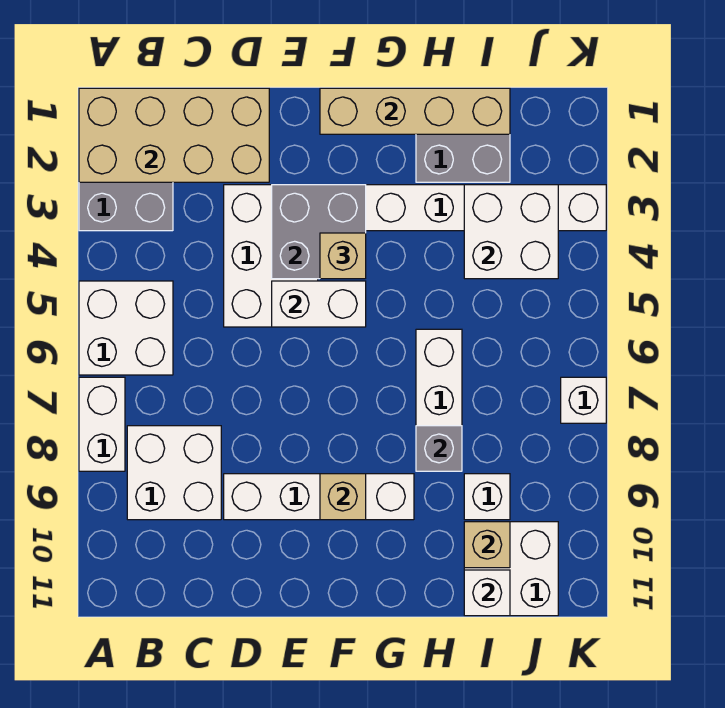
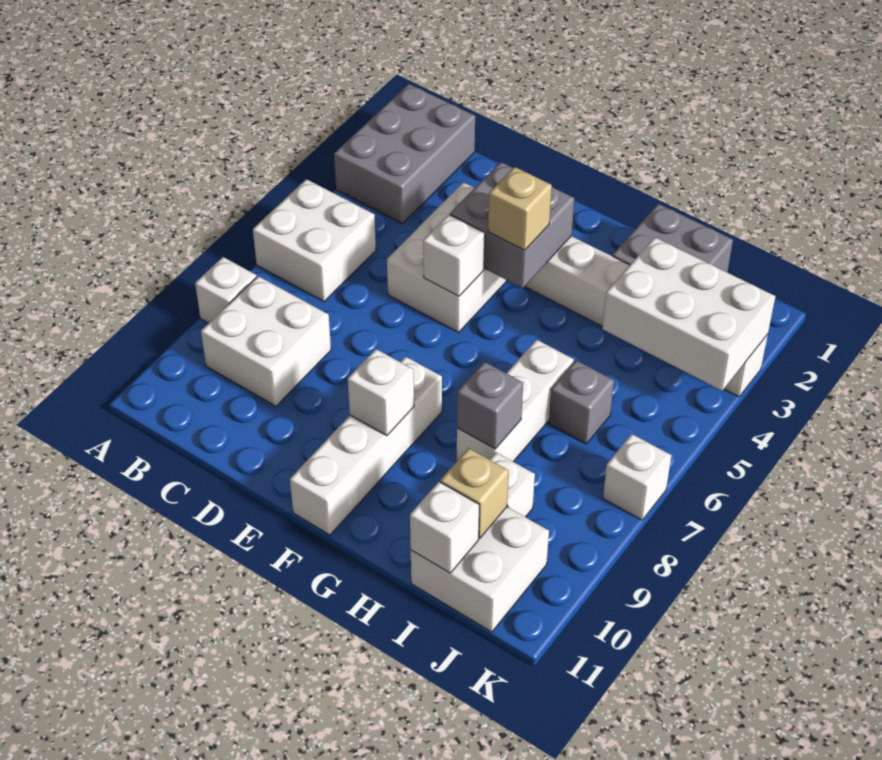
tan brick A1:D2 level 2 -> none
white brick A7:A8 level 1 -> white brick A8 level 1
white brick D9:G9 level 1 -> white brick F8:F11 level 1
white brick E5:F5 level 2 -> white brick E5 level 2
tan brick F1:I1 level 2 -> none
tan brick F9 level 2 -> white brick F9 level 2
white brick I3:J4 level 2 -> white brick I3:K4 level 2
none -> grey brick I6 level 1

